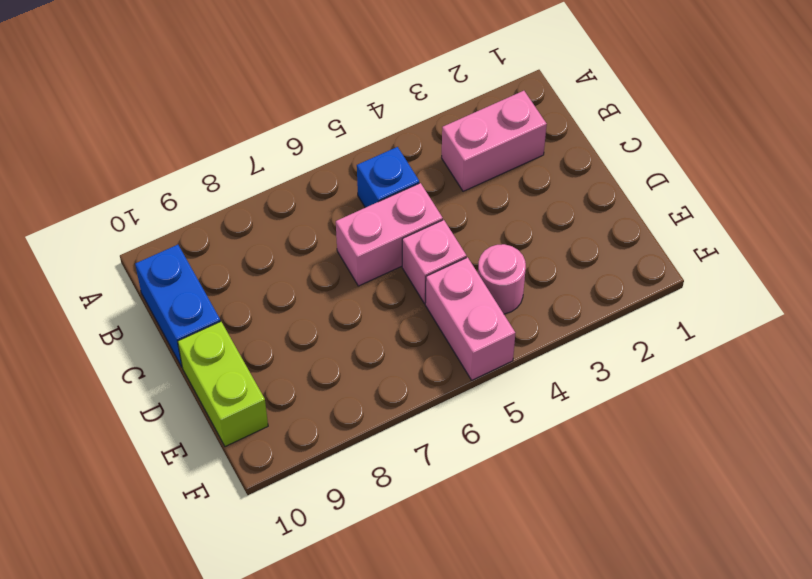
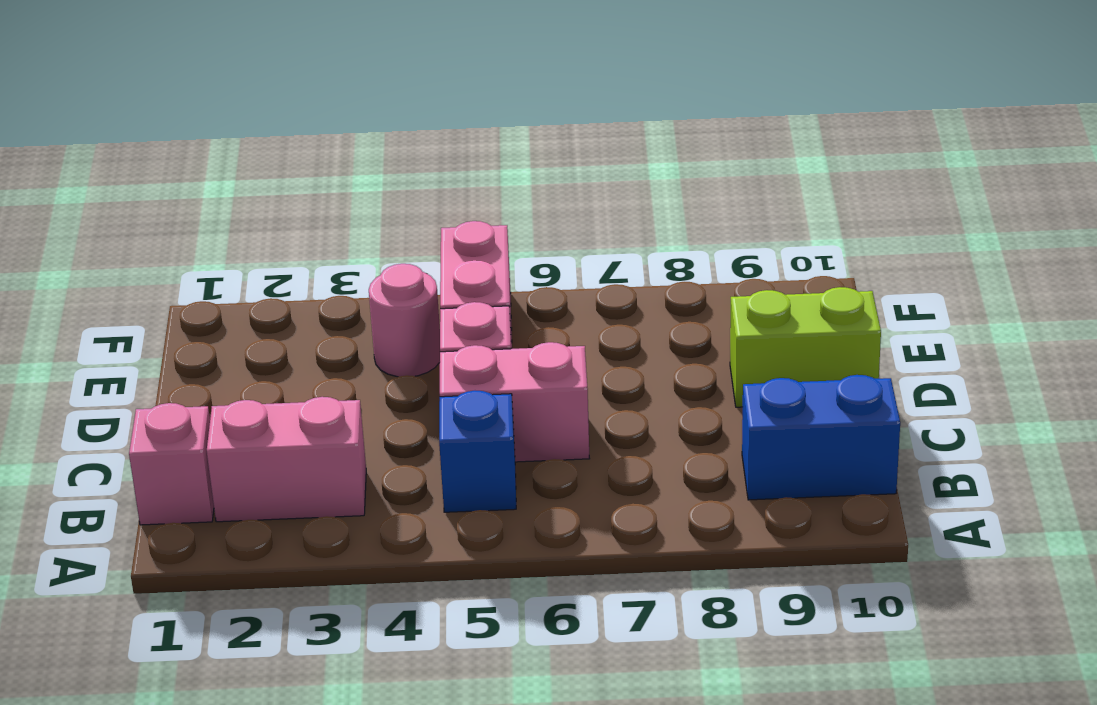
none -> pink brick B1 level 1
blue brick B10:C10 level 1 -> blue brick B9:B10 level 1
lime brick D10:E10 level 1 -> lime brick D9:D10 level 1

